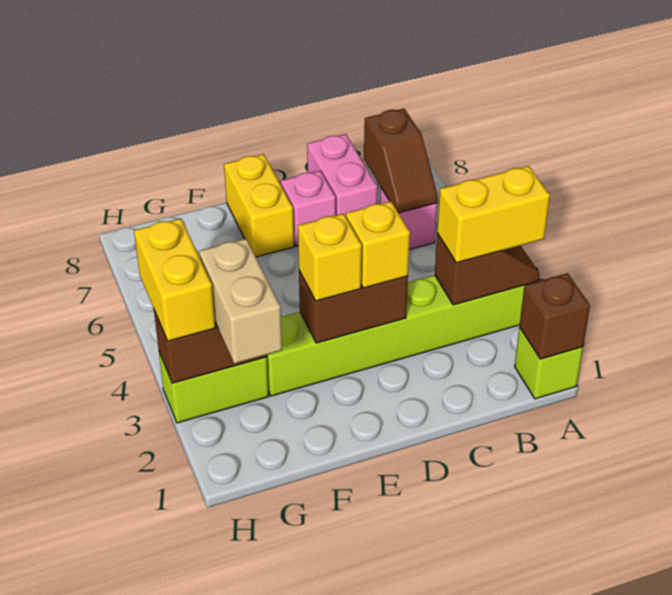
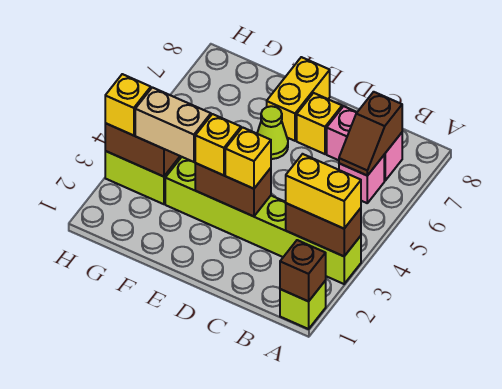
brown slope A3:B3 level 2 top B -> brown brick A3:B3 level 2
pink brick C7:C8 level 1 -> pink brick B7:C7 level 1
pink brick D7 level 1 -> yellow brick D7 level 1
none -> lime cone E6 level 1
tan brick G2:G3 level 3 -> tan brick F3:G3 level 3
yellow brick H3:H4 level 3 -> yellow brick H3 level 3

